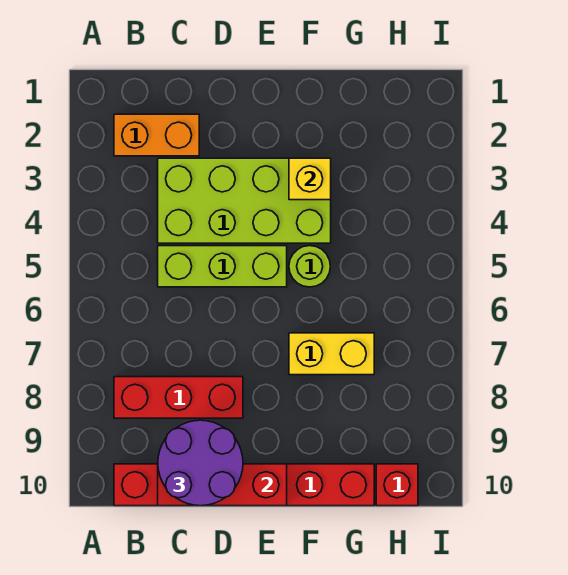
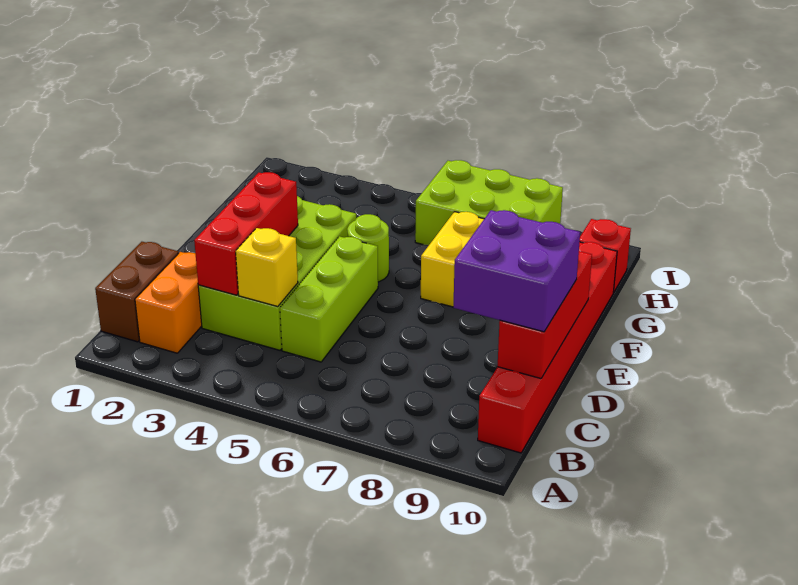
none -> brown brick B1:C1 level 1
red brick B8:D8 level 1 -> red brick C3:E3 level 2
purple round brick C9:D10 level 3 -> purple brick C9:D10 level 3
yellow brick F3 level 2 -> yellow brick C4 level 2
none -> lime brick H6:I8 level 1

